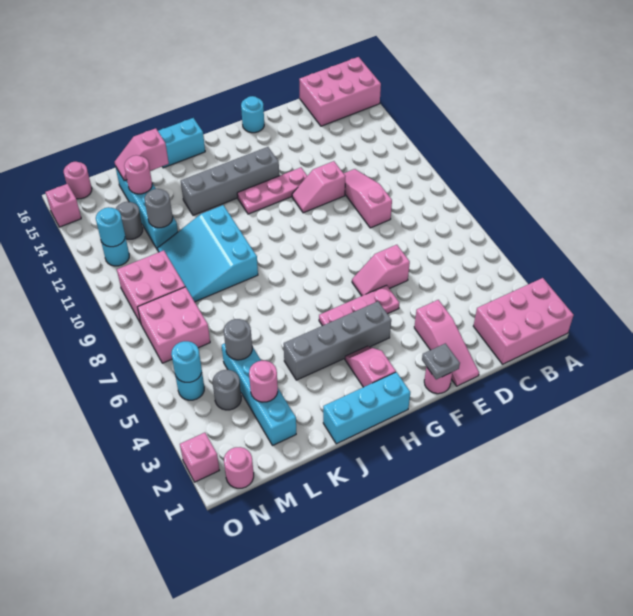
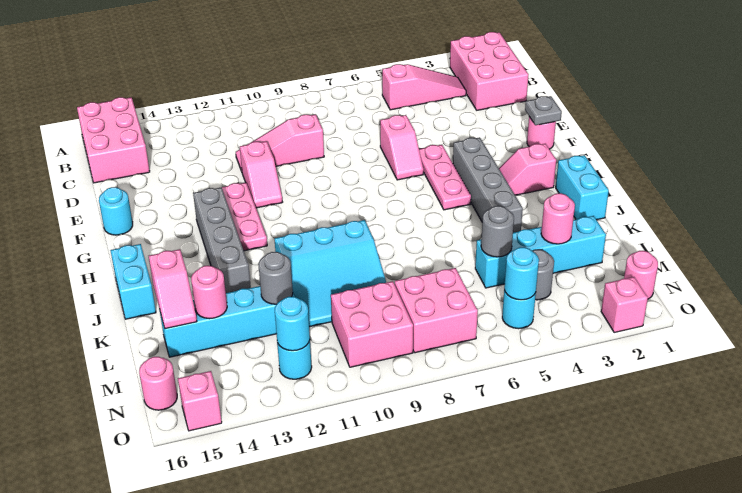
pink slope E1:E3 level 1 top 3 -> pink slope B3:B5 level 1 top 5
cyan brick H1:J1 level 1 -> cyan brick I1:J1 level 1
grey round brick M13 level 1 -> none

